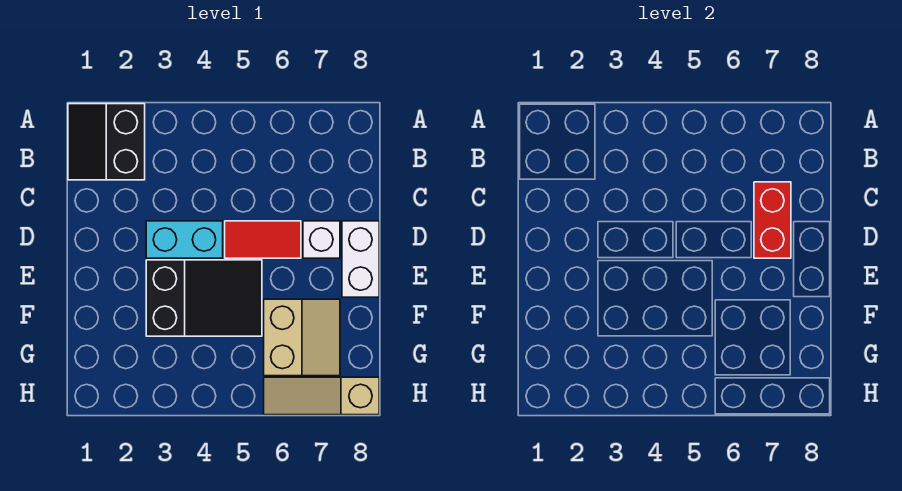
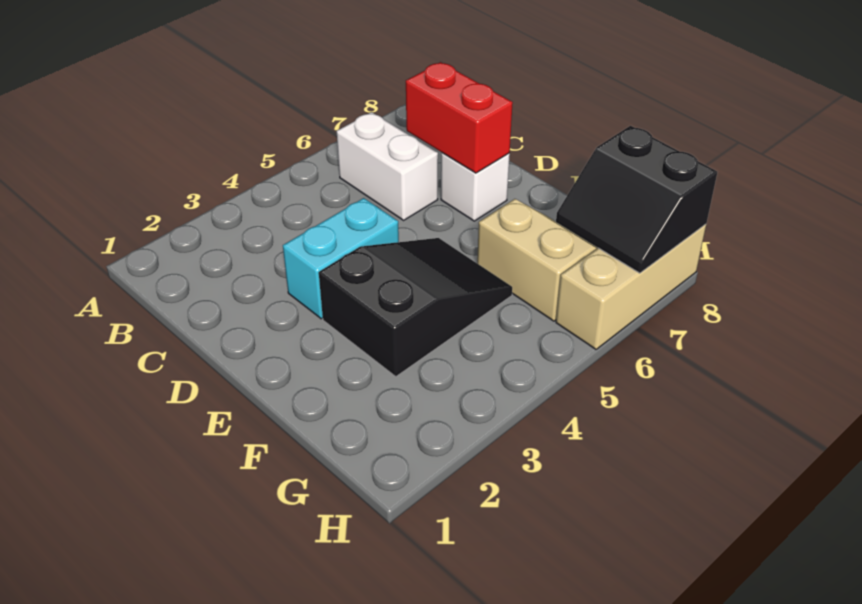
black slope A1:B2 level 1 top 2 -> black slope G7:H8 level 2 top 8
red tile D5:D6 level 1 -> none
white brick D8:E8 level 1 -> white brick B6:C6 level 1
tan slope H6:H8 level 1 top 8 -> tan brick H6:H8 level 1

